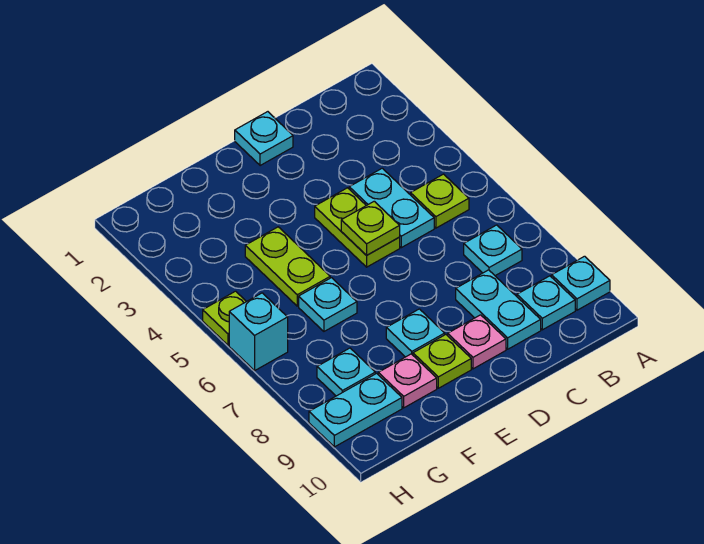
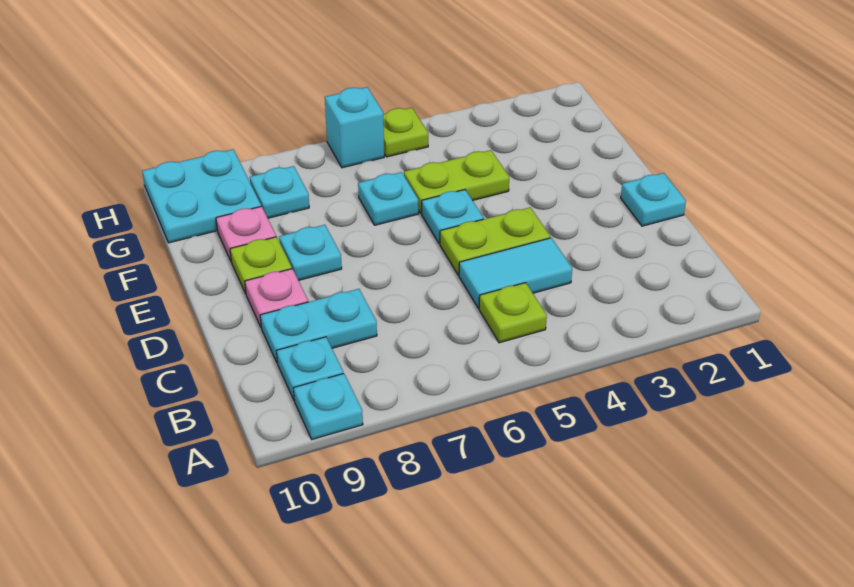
cyan plate B7 level 1 -> cyan plate E5 level 1
cyan plate C4:C5 level 1 -> cyan tile C4:C5 level 1
lime plate D5 level 2 -> none
cyan plate G9:H9 level 1 -> cyan plate G9:H10 level 1

